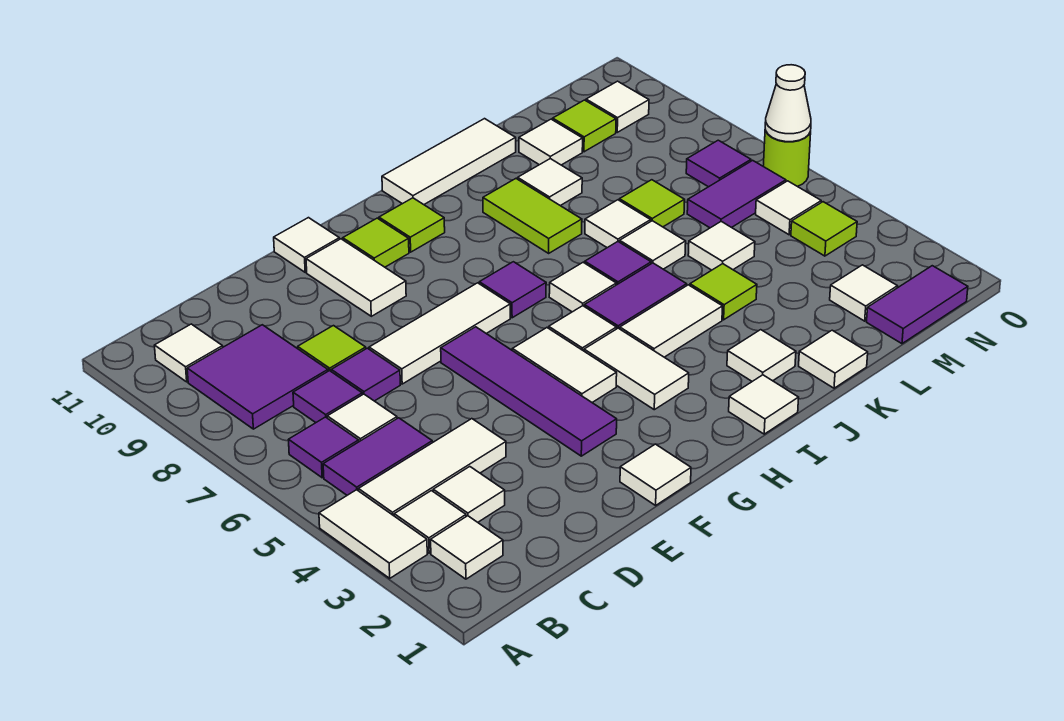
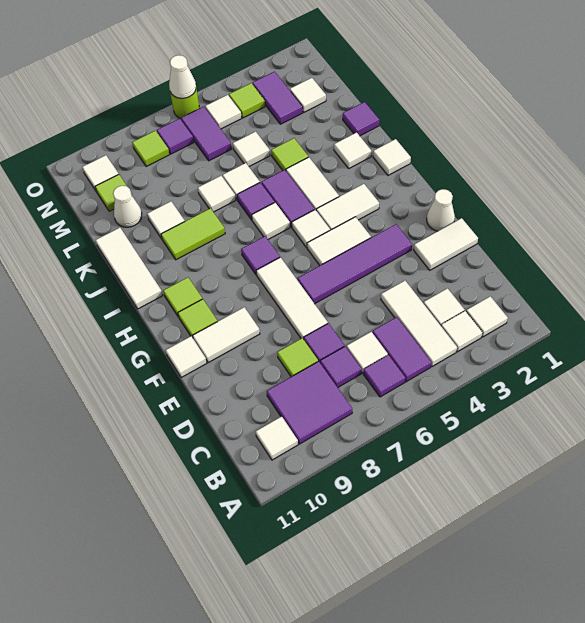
white tile A3:A4 level 1 -> white tile E1:E2 level 1
white tile F1 level 1 -> white cone F1 level 1
white tile K1 level 1 -> purple tile K1 level 1
lime tile L7 level 1 -> lime tile N8 level 1
white tile L10 level 1 -> white cone L10 level 1
purple tile M1:N1 level 1 -> purple tile M3:N3 level 1

